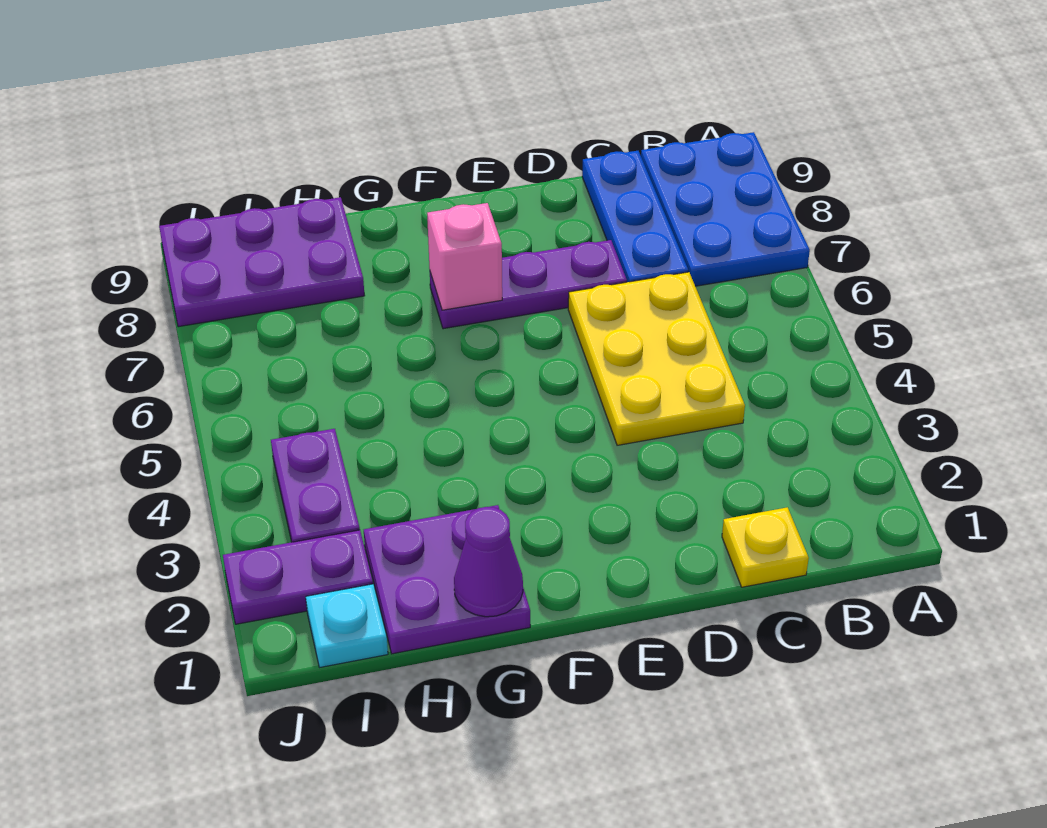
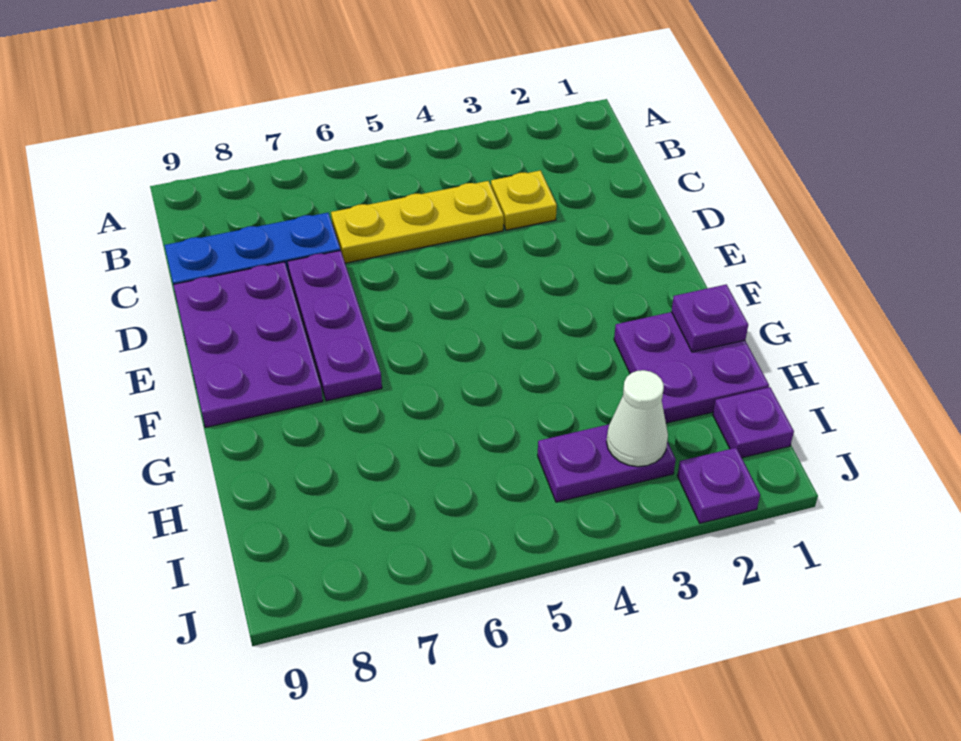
blue plate A7:B9 level 1 -> none
yellow plate C1 level 1 -> yellow plate C3 level 1
yellow plate C4:D6 level 1 -> yellow plate C4:C6 level 1
pink brick F7 level 2 -> none
purple cone G1 level 2 -> purple plate G1 level 2
purple plate H8:J9 level 1 -> purple plate D8:F9 level 1
cyan plate I1 level 1 -> purple plate I1 level 1
purple plate I2:J2 level 1 -> purple plate J2 level 1
none -> white cone I3 level 2

